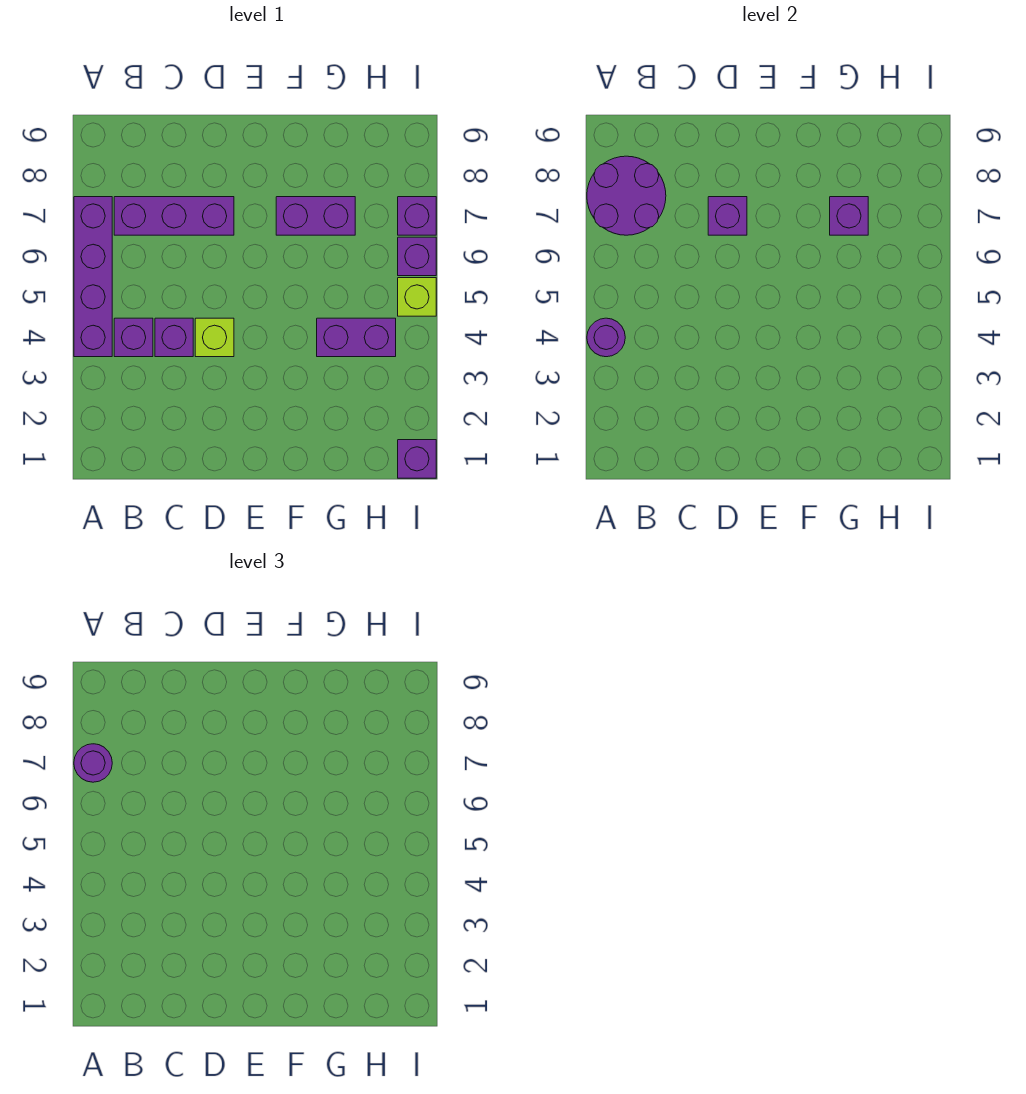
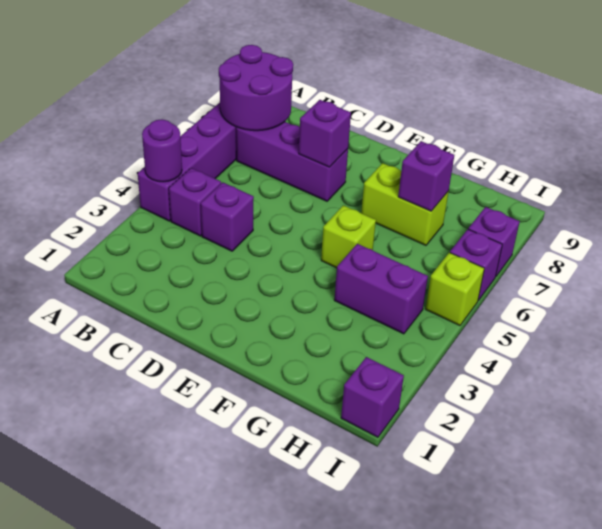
purple round brick A7 level 3 -> none
lime brick D4 level 1 -> lime brick F5 level 1
purple brick F7:G7 level 1 -> lime brick F7:G7 level 1

